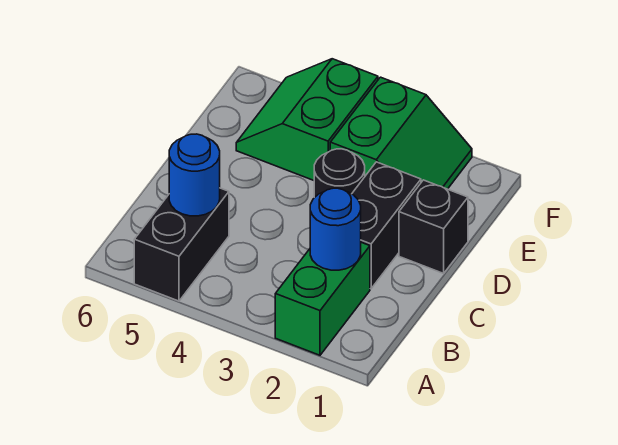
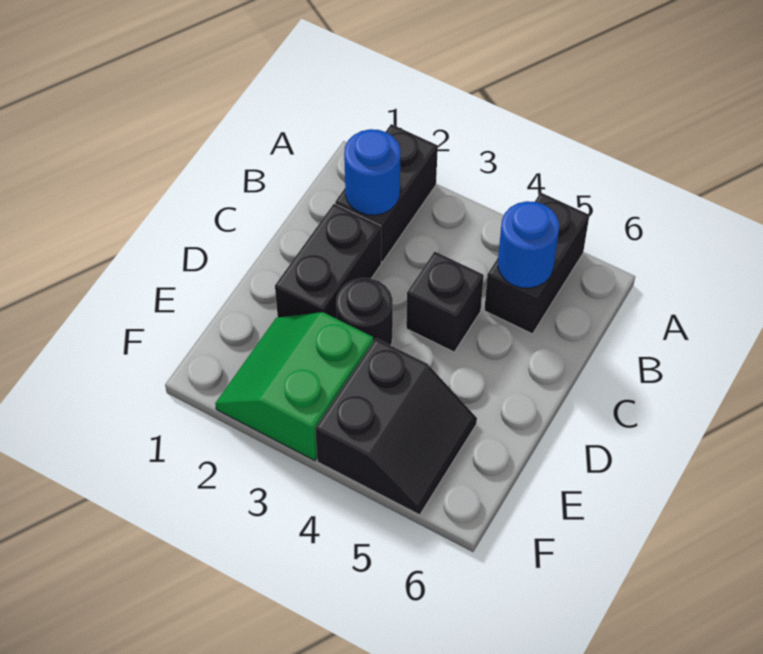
green brick A2:B2 level 1 -> black brick A2:B2 level 1
black brick D1 level 1 -> black brick C4 level 1
green slope E4:F5 level 1 top 4 -> black slope E4:F5 level 1 top 4

